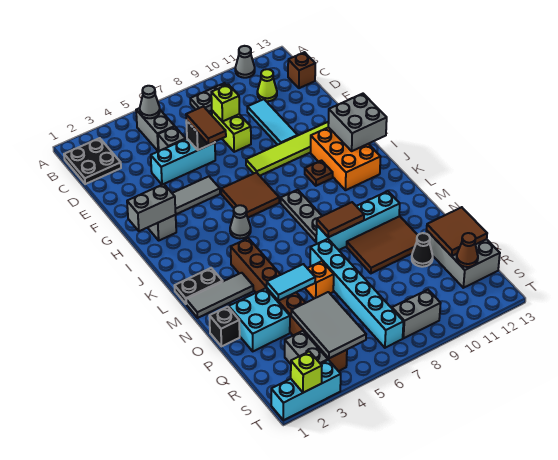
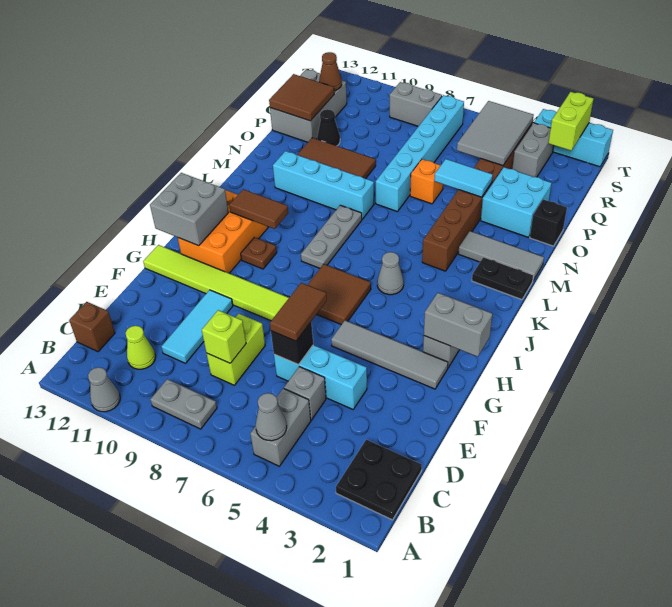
brown tile M8:M9 level 2 -> brown tile J10:J11 level 2
lime brick T2 level 2 -> lime brick S2:T2 level 2

